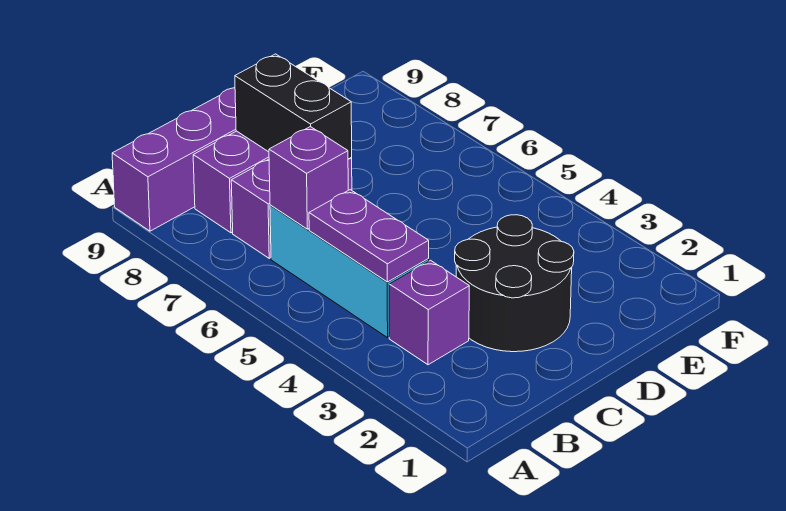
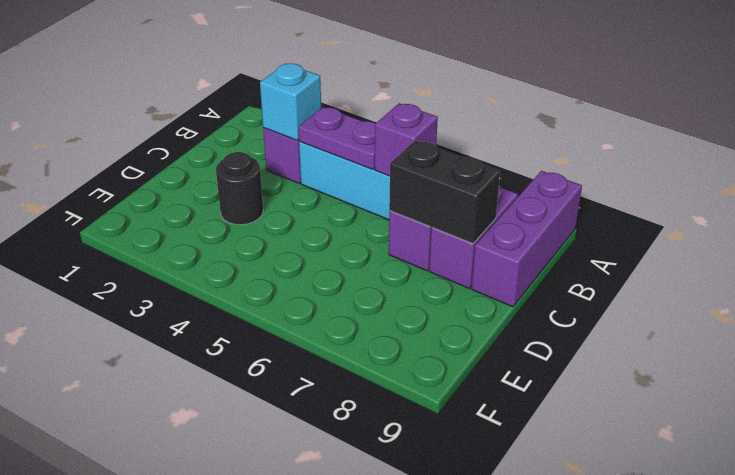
none -> cyan brick B3 level 2
black round brick C2:D3 level 1 -> black round brick D3 level 1

